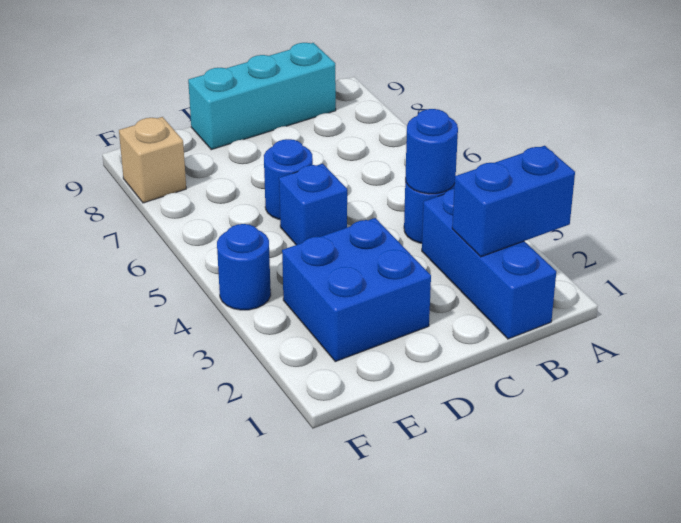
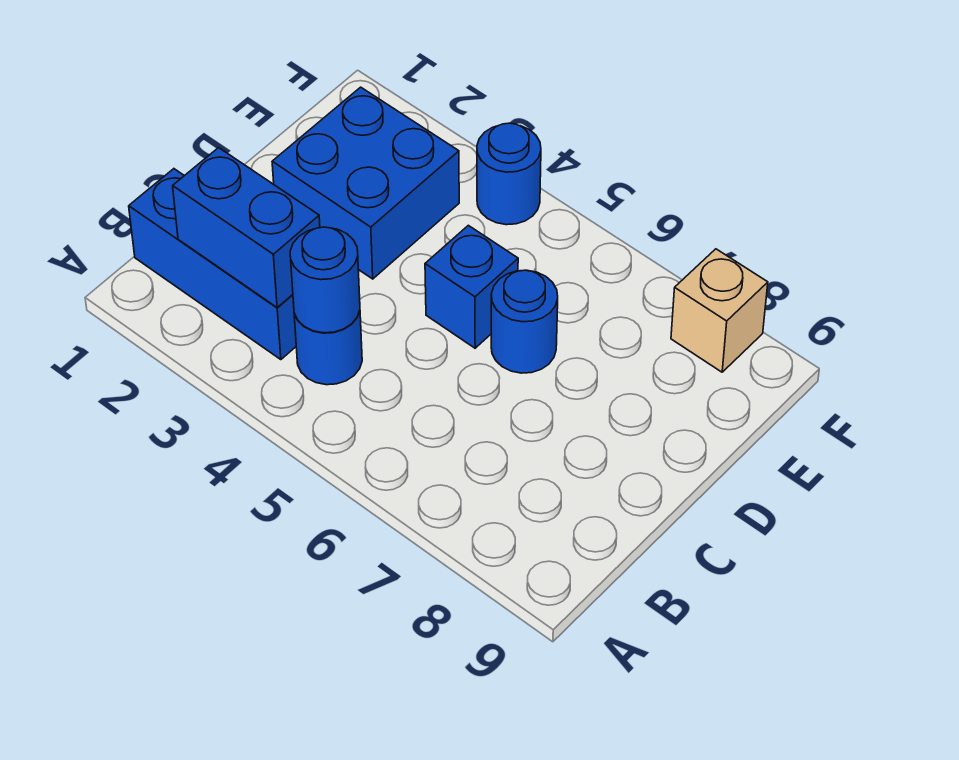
blue brick A2:B2 level 2 -> blue brick B2:B3 level 2
cyan brick B9:D9 level 1 -> none

